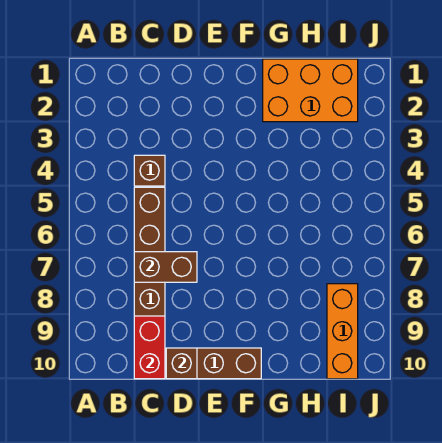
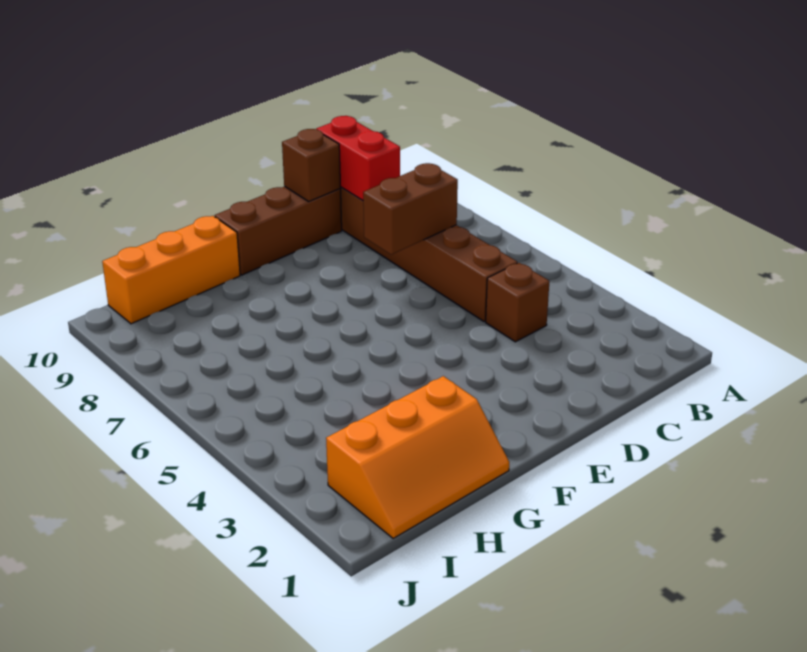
orange brick G1:I2 level 1 -> orange slope G1:I2 level 1 top 2
orange brick I8:I10 level 1 -> orange brick G10:I10 level 1

